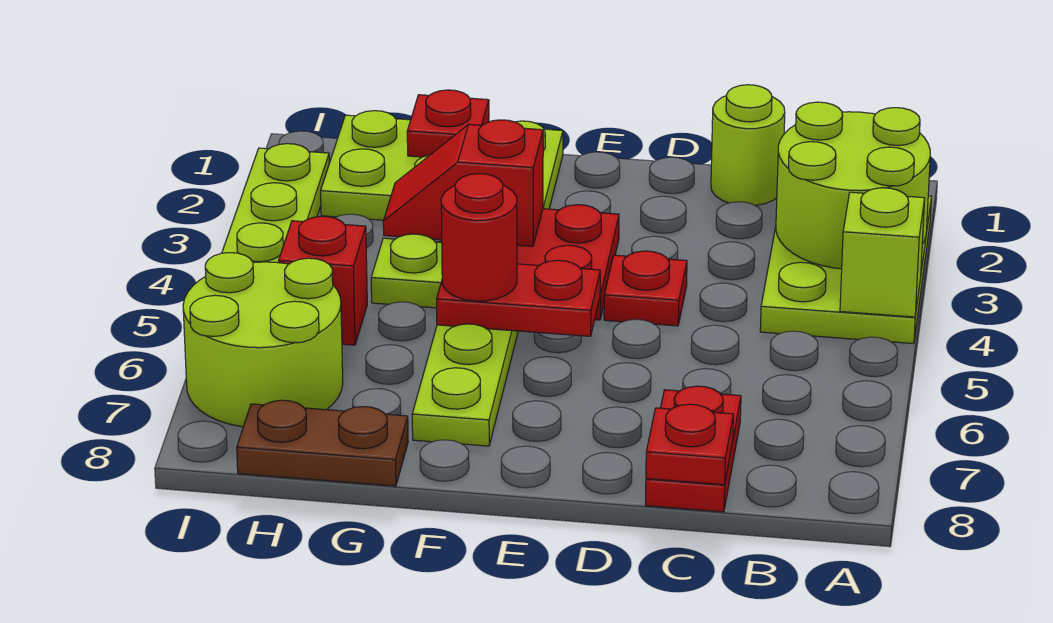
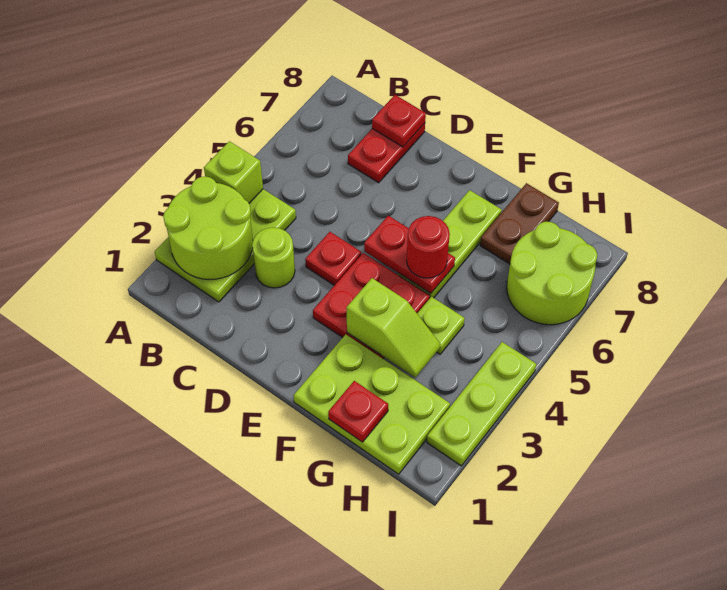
lime round brick C1 level 1 -> lime round brick C3 level 1
red slope F3:G3 level 2 top F -> lime slope F3:G3 level 2 top F
brown plate G8:H8 level 1 -> brown plate G7:G8 level 1
red brick H5 level 1 -> none

